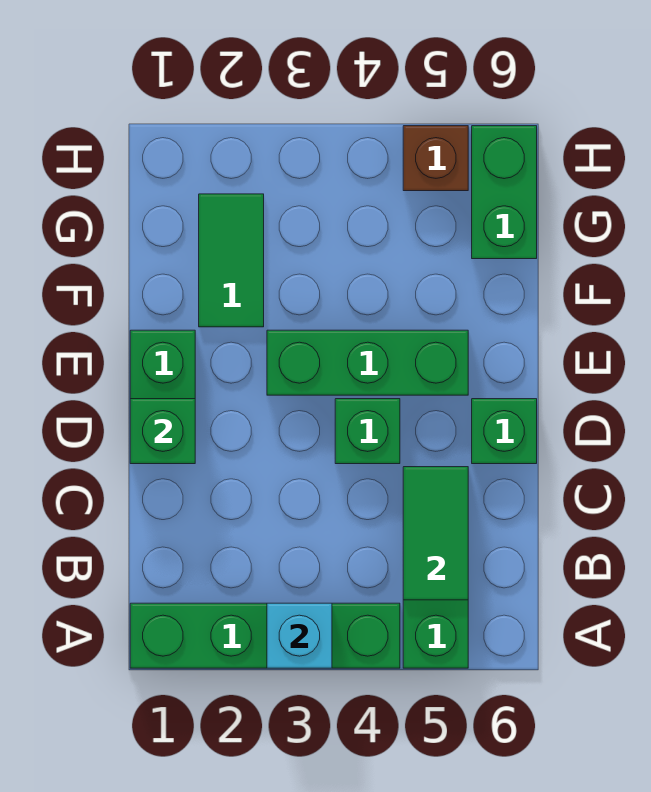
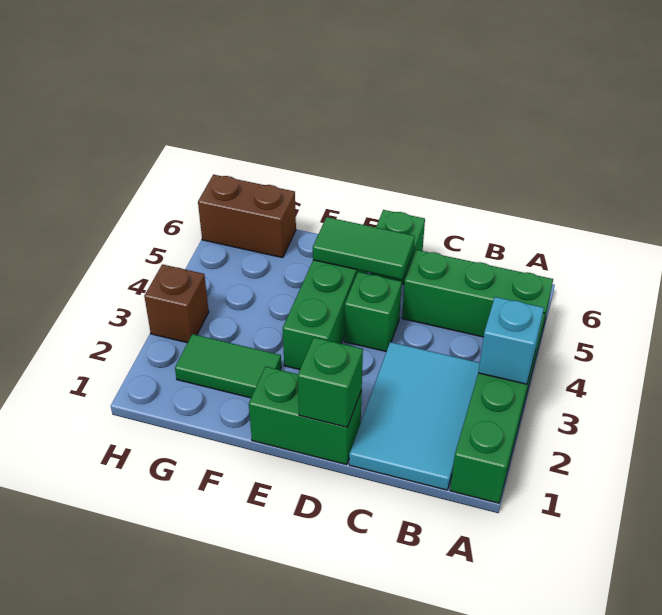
none -> cyan tile B1:C3 level 1
green tile B5:C5 level 2 -> green tile D5:E5 level 2
green brick G6:H6 level 1 -> brown brick G6:H6 level 1
brown brick H5 level 1 -> brown brick H3 level 1

